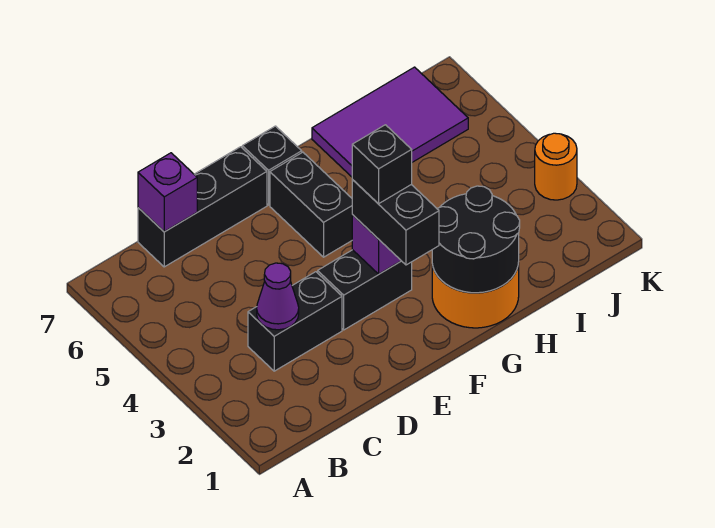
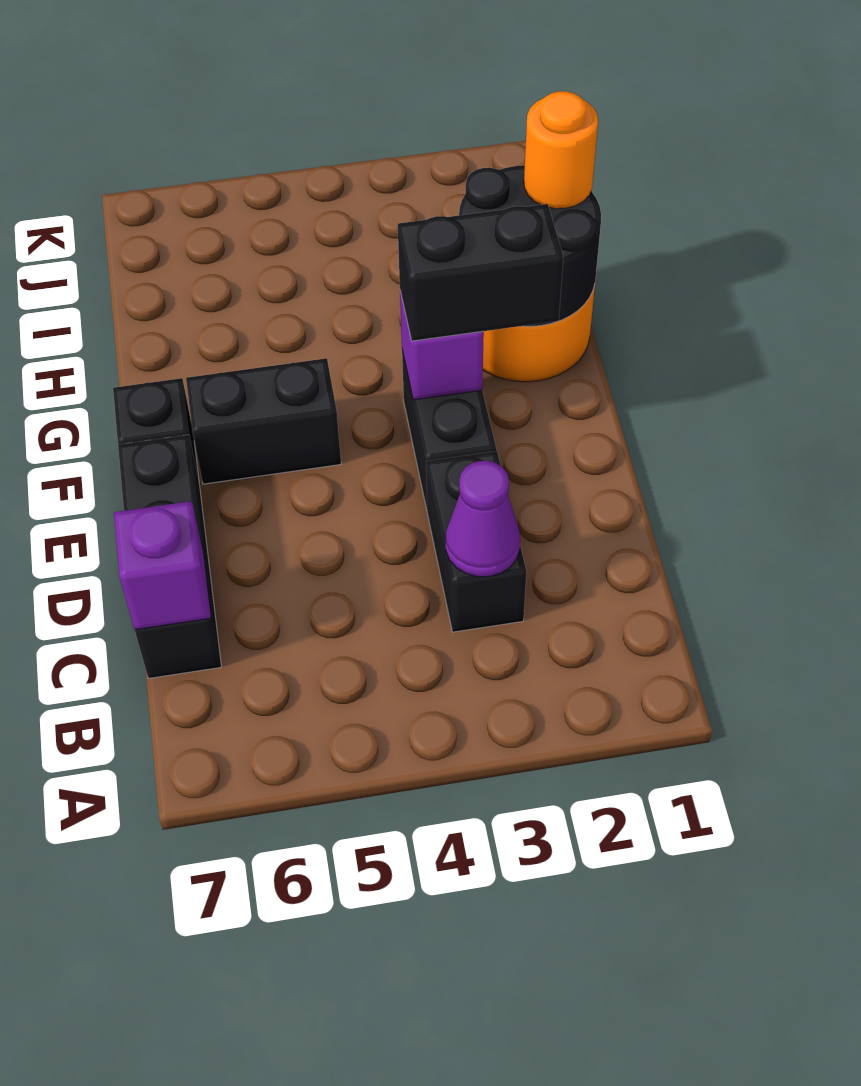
black brick F3 level 4 -> none
purple tile H6:J7 level 1 -> none
orange round brick K3 level 1 -> orange round brick H1 level 3

